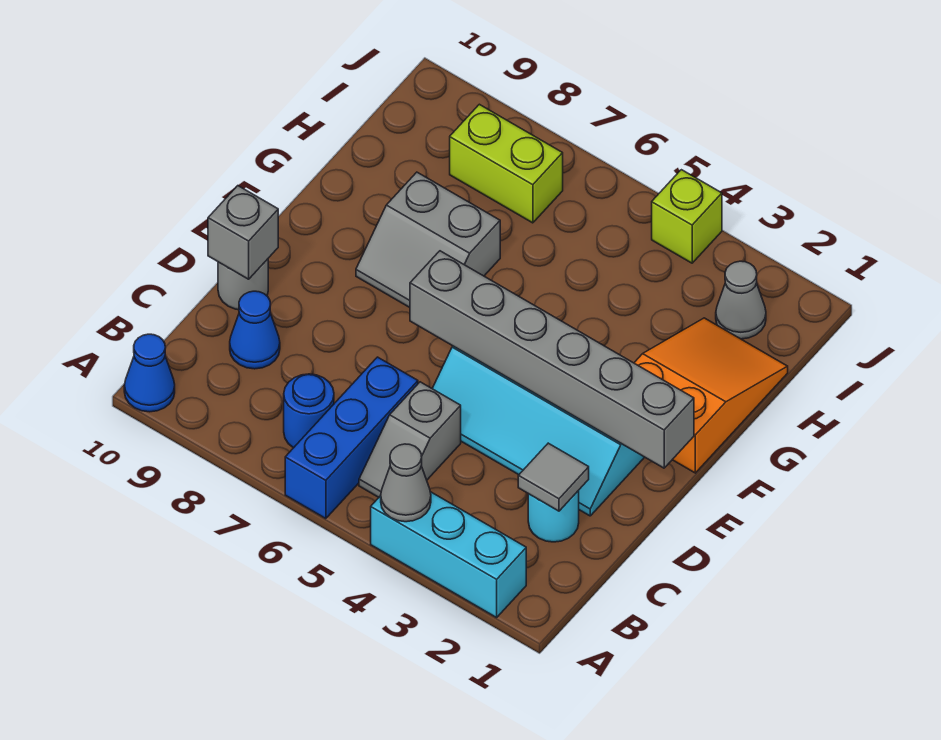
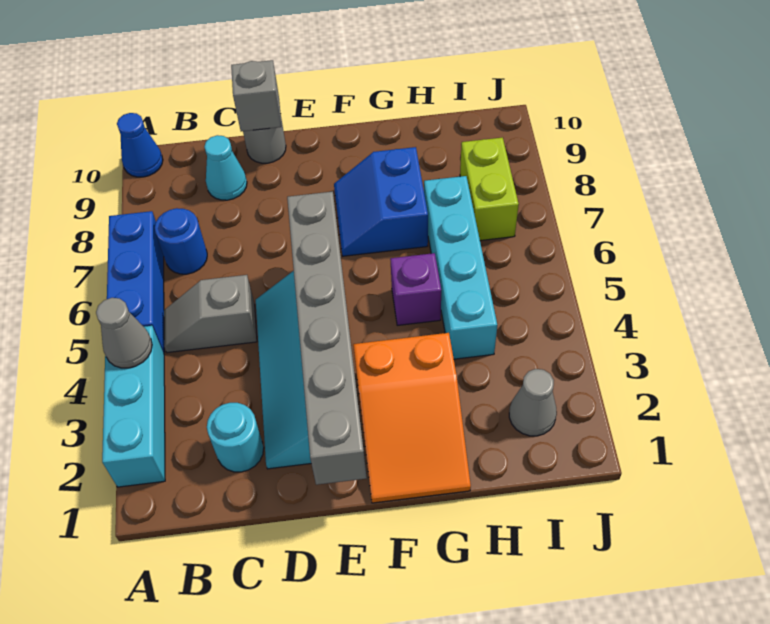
blue brick A6:C6 level 1 -> blue brick A5:A7 level 1
grey tile C2 level 2 -> none
blue cone C9 level 1 -> cyan cone C9 level 1
orange slope F1:H2 level 1 top F -> orange slope F1:G3 level 1 top 3
grey slope F7:G8 level 1 top G -> blue slope F7:G8 level 1 top G
none -> purple brick G5 level 1
none -> cyan brick H4:H7 level 1
lime brick J4 level 1 -> none

